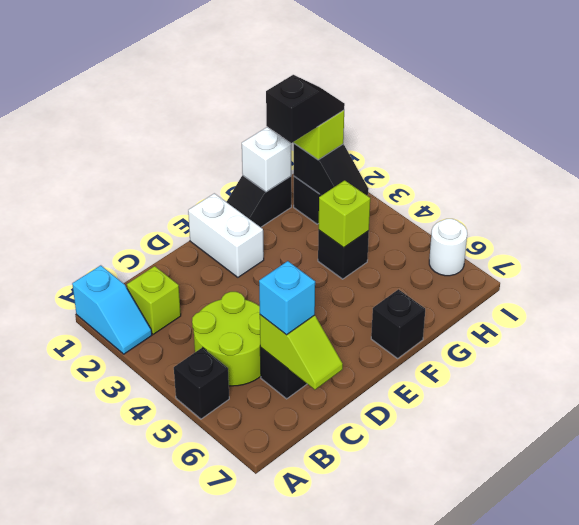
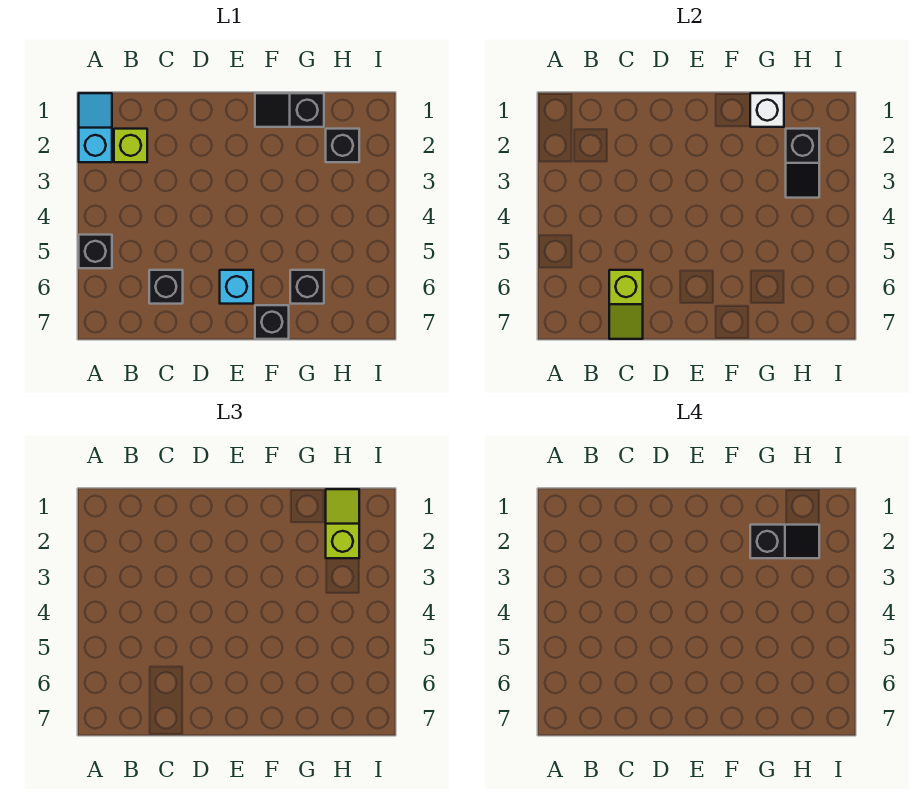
cyan slope A1:A2 level 1 top 1 -> cyan slope A1:A2 level 1 top 2
lime round brick B4:C5 level 1 -> none
cyan brick C6 level 3 -> cyan brick E6 level 1
white brick E1:E2 level 1 -> none
black brick G4 level 1 -> black brick G6 level 1
lime brick G4 level 2 -> none
white round brick I6 level 1 -> none

